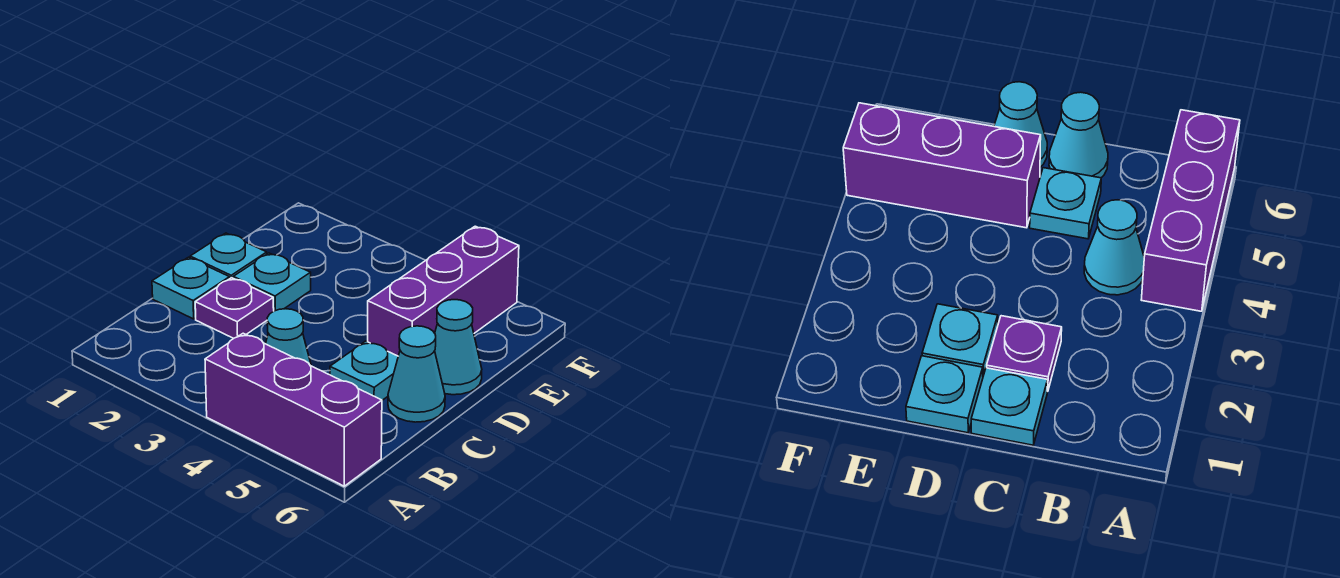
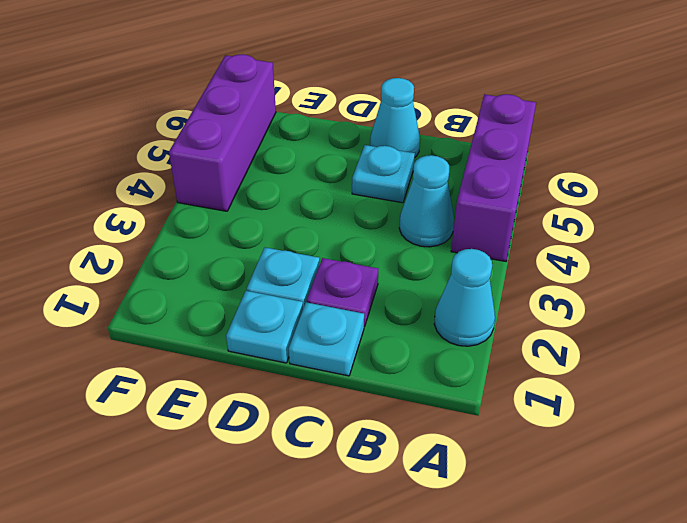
purple brick D5:F5 level 1 -> purple brick F4:F6 level 1
cyan cone D6 level 1 -> cyan cone A2 level 1

